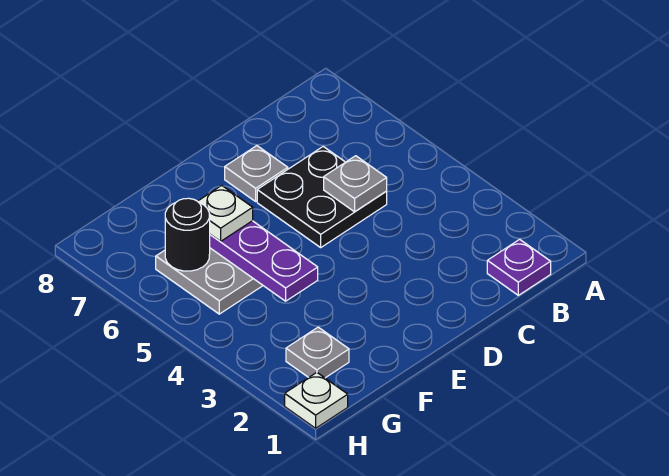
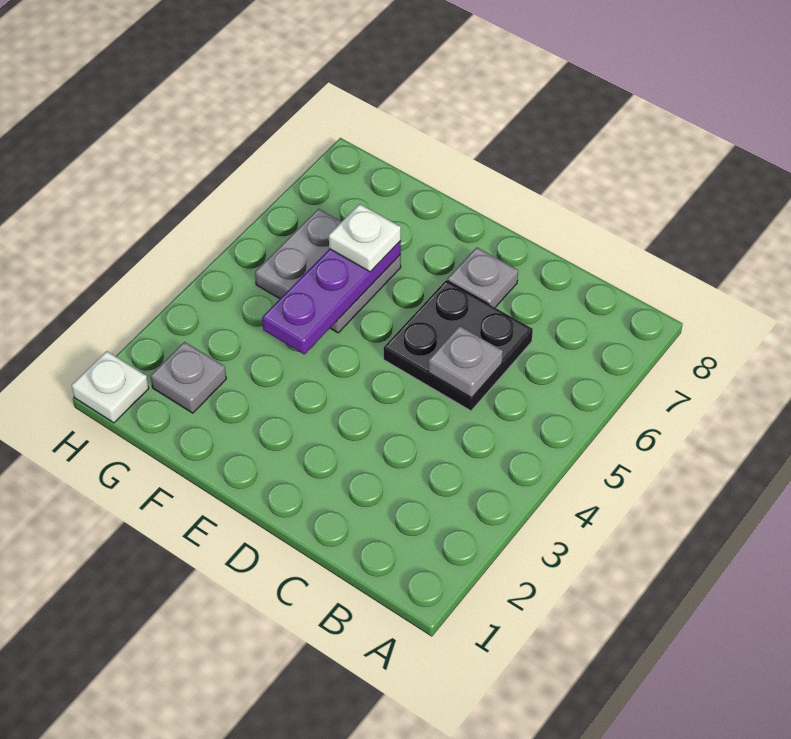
purple plate B1 level 1 -> none
black round brick G6 level 2 -> none

